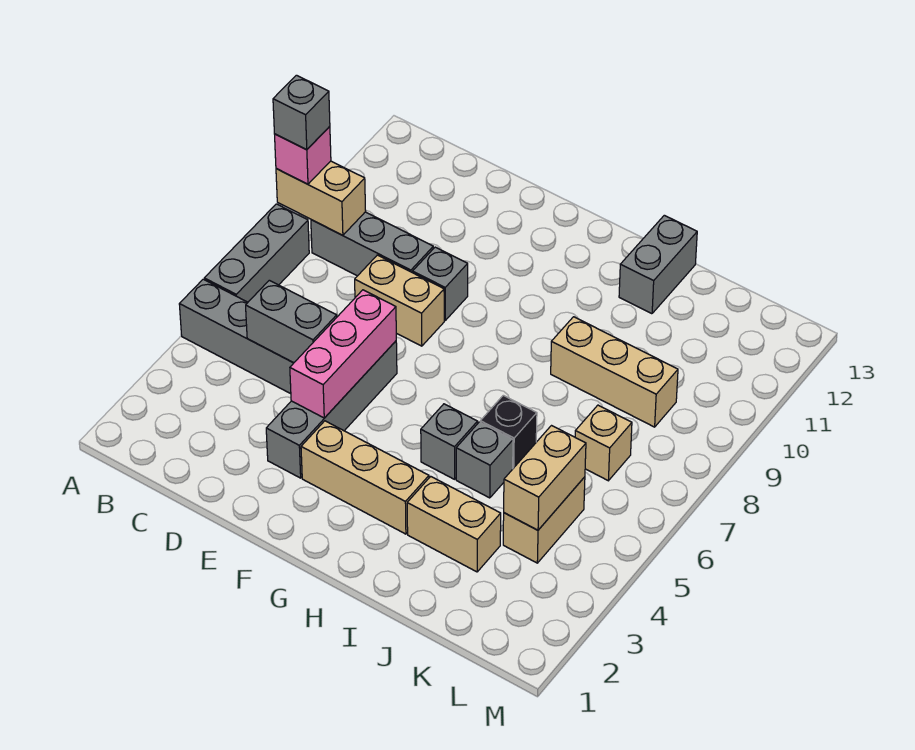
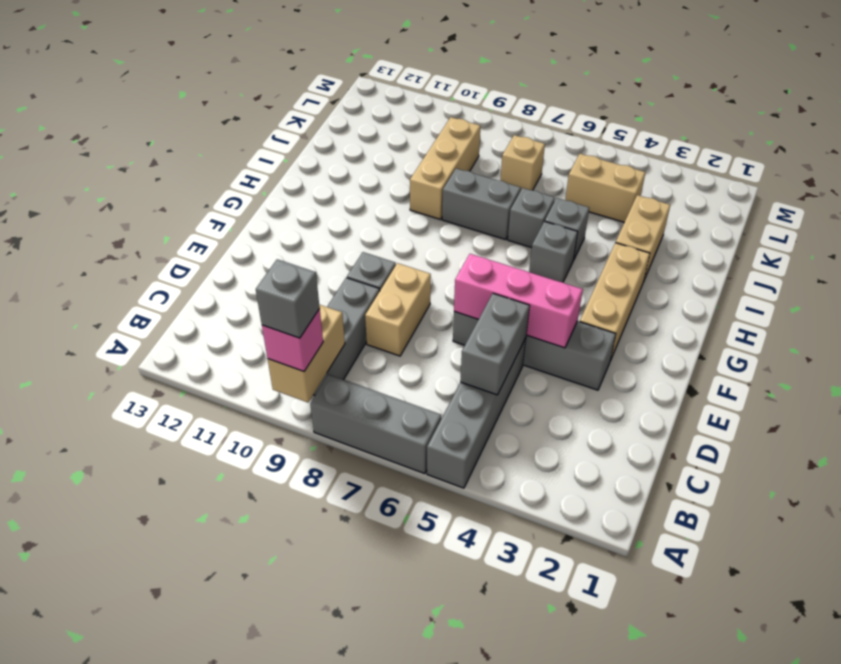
black brick I6 level 1 -> grey brick I6 level 1
grey brick I12:I13 level 1 -> grey brick I7:I8 level 1
tan brick K4:K5 level 2 -> none

